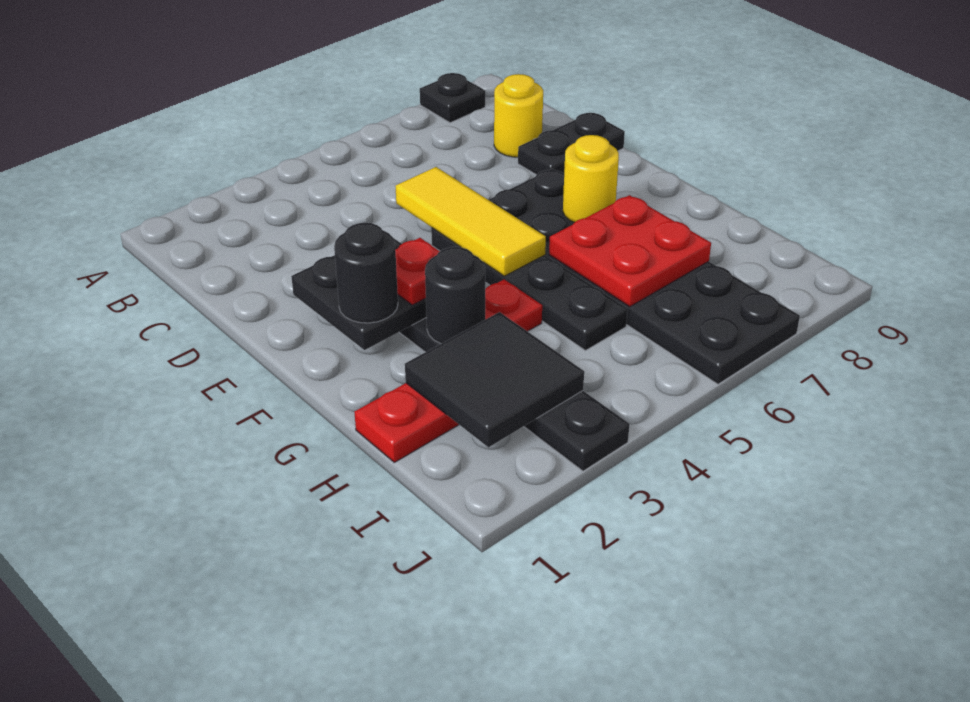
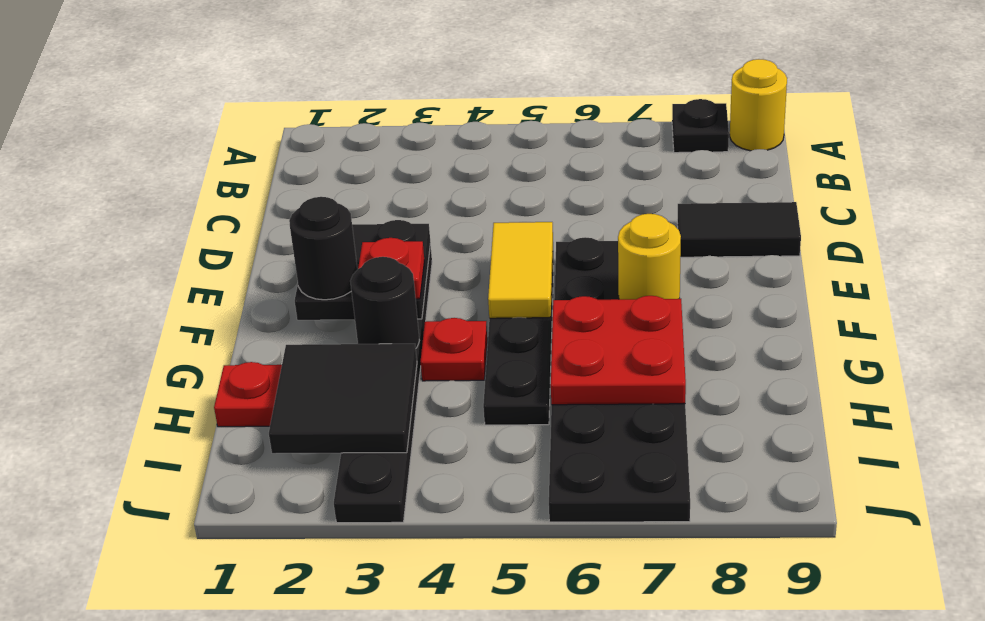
yellow round brick C8 level 1 -> yellow round brick A9 level 1
yellow tile D5:F5 level 2 -> yellow tile E5:F5 level 2
black plate D8:D9 level 1 -> black tile D8:D9 level 1

